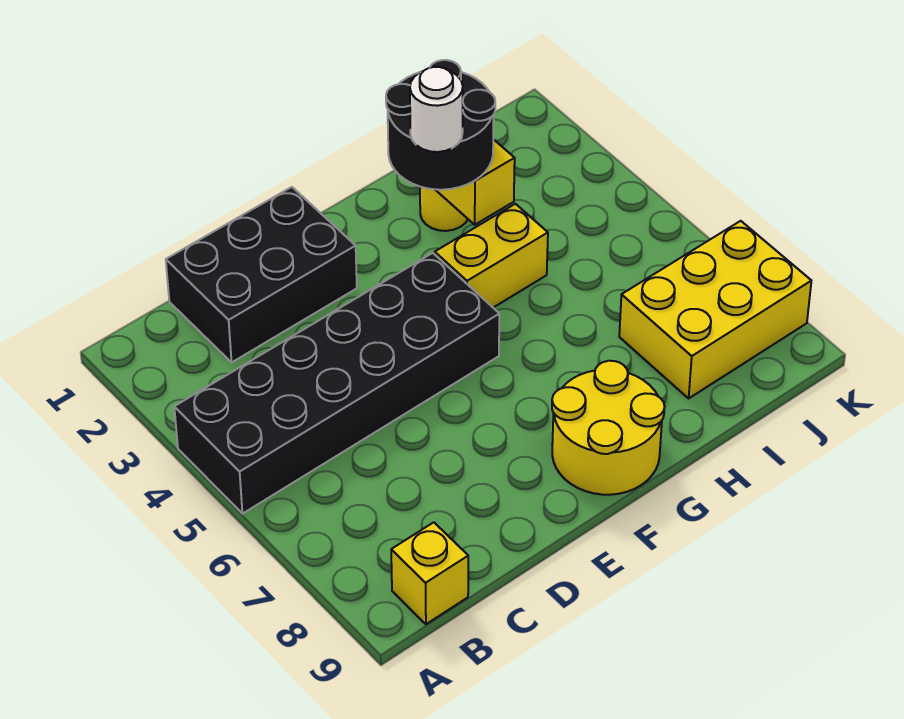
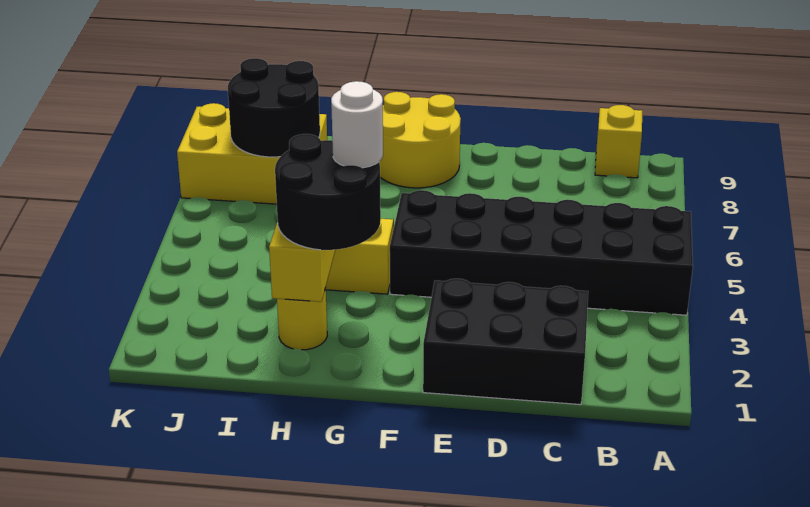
none -> black round brick I7:J8 level 2

